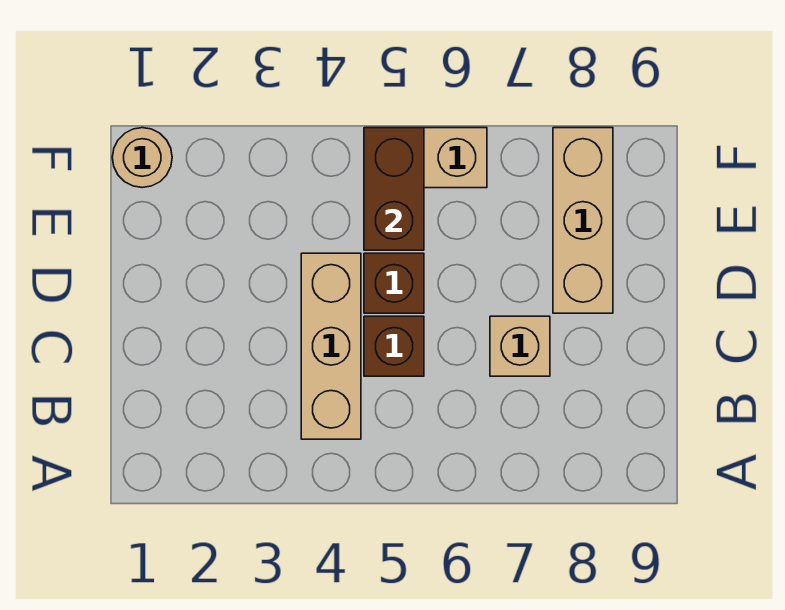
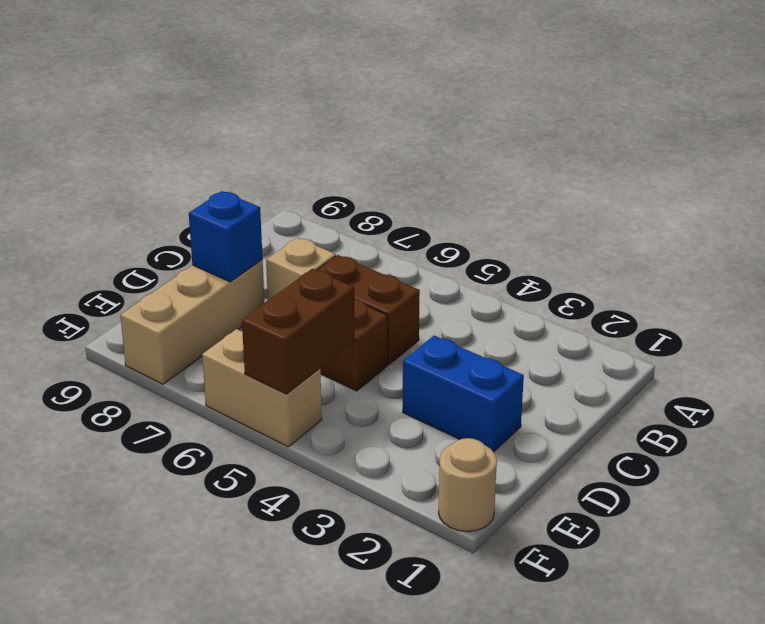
tan brick B4:D4 level 1 -> none
brown brick C5 level 1 -> brown brick C5:C6 level 1
none -> blue brick D2:D3 level 1
none -> blue brick D8 level 2

